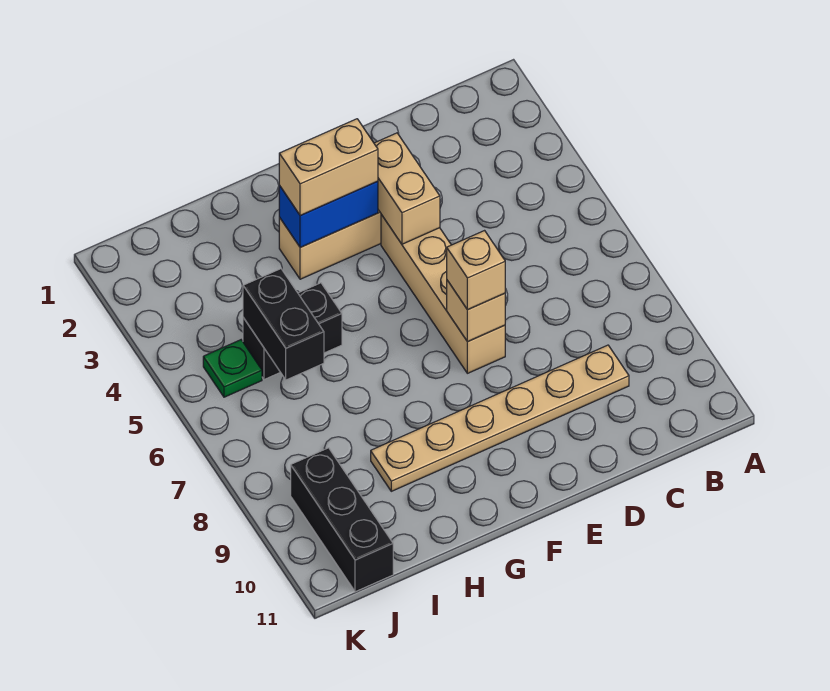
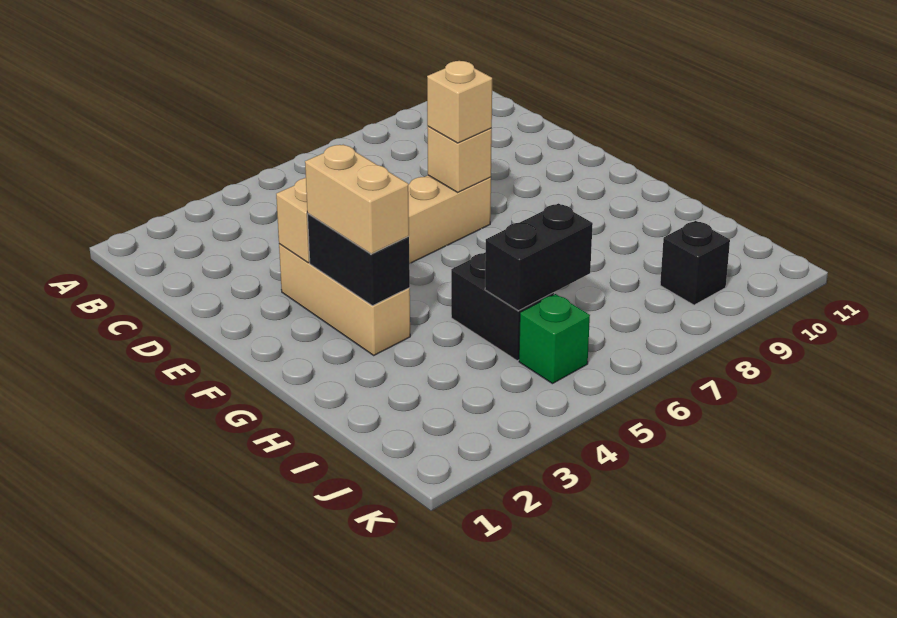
tan plate C9:H9 level 1 -> none
blue brick F3:G3 level 2 -> black brick F3:G3 level 2
green plate J5 level 1 -> green brick J5 level 1
black brick J9:J11 level 1 -> black brick J9 level 1

